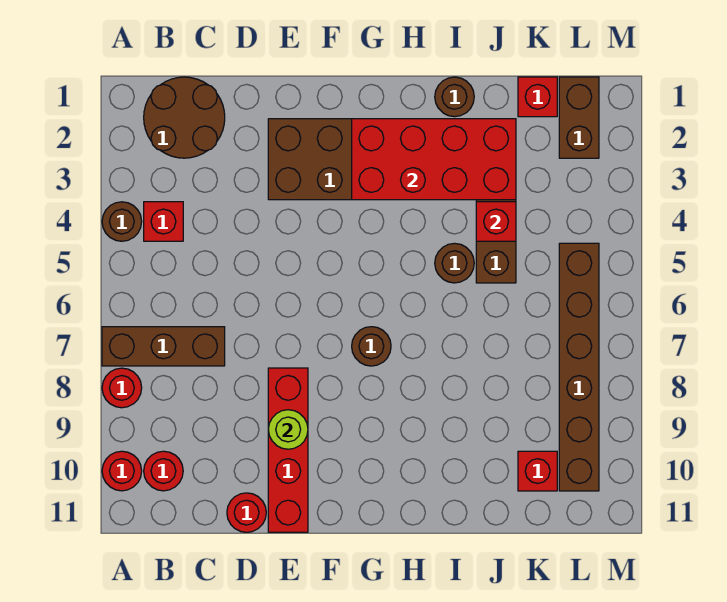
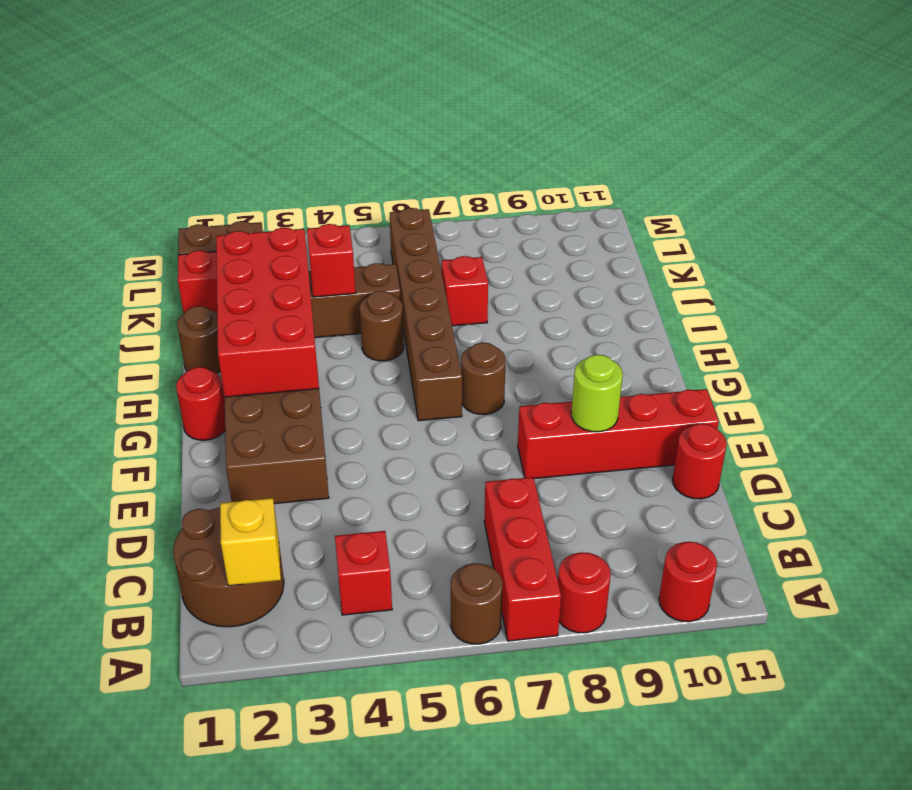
brown round brick A4 level 1 -> brown round brick A6 level 1
brown brick A7:C7 level 1 -> red brick A7:C7 level 1
none -> yellow brick B2 level 2
red round brick B10 level 1 -> red round brick G1 level 1
red brick K10 level 1 -> red brick J7 level 1
brown brick L5:L10 level 1 -> brown brick G6:L6 level 1

